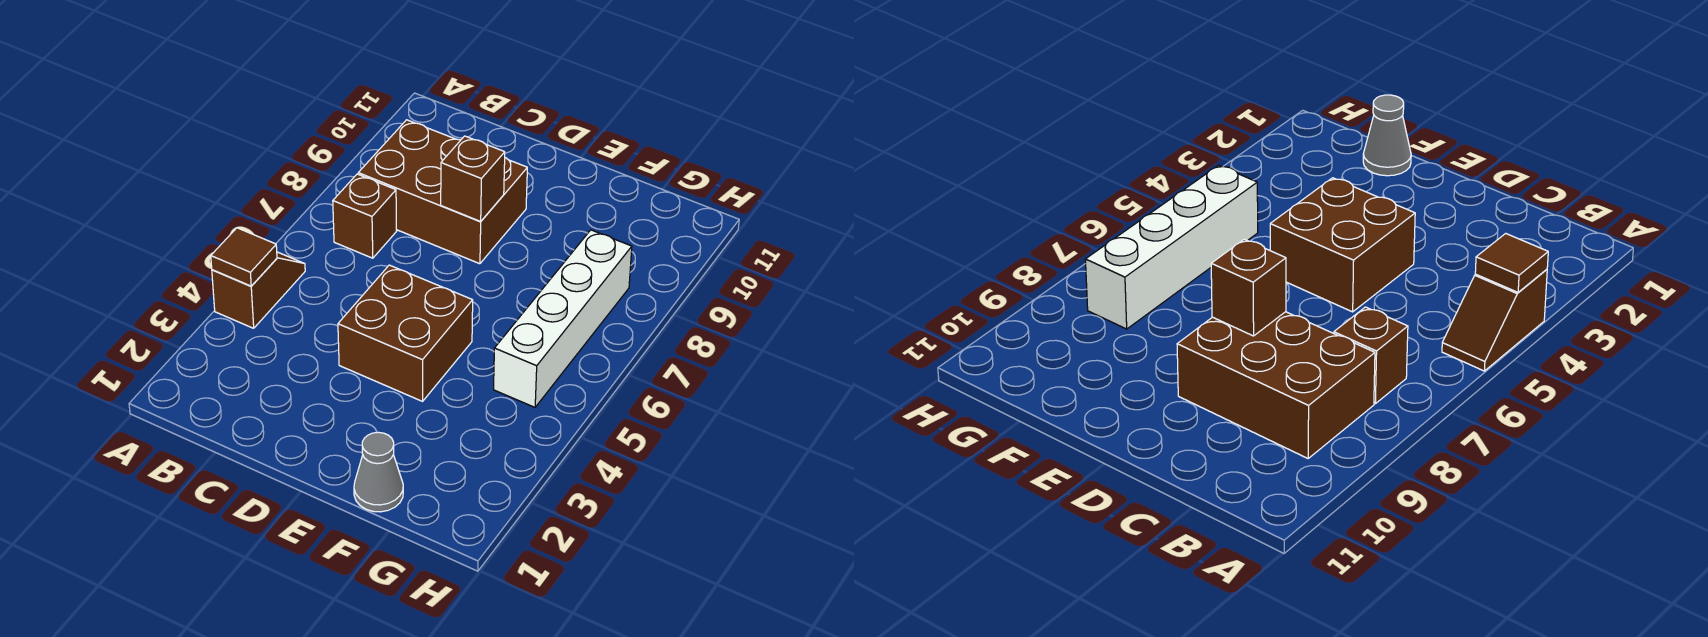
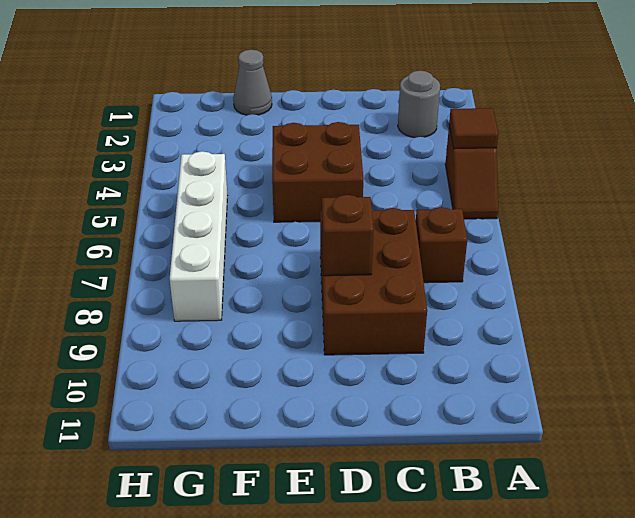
none -> grey round brick B2 level 1
brown brick B8:D9 level 1 -> brown brick C7:D9 level 1

